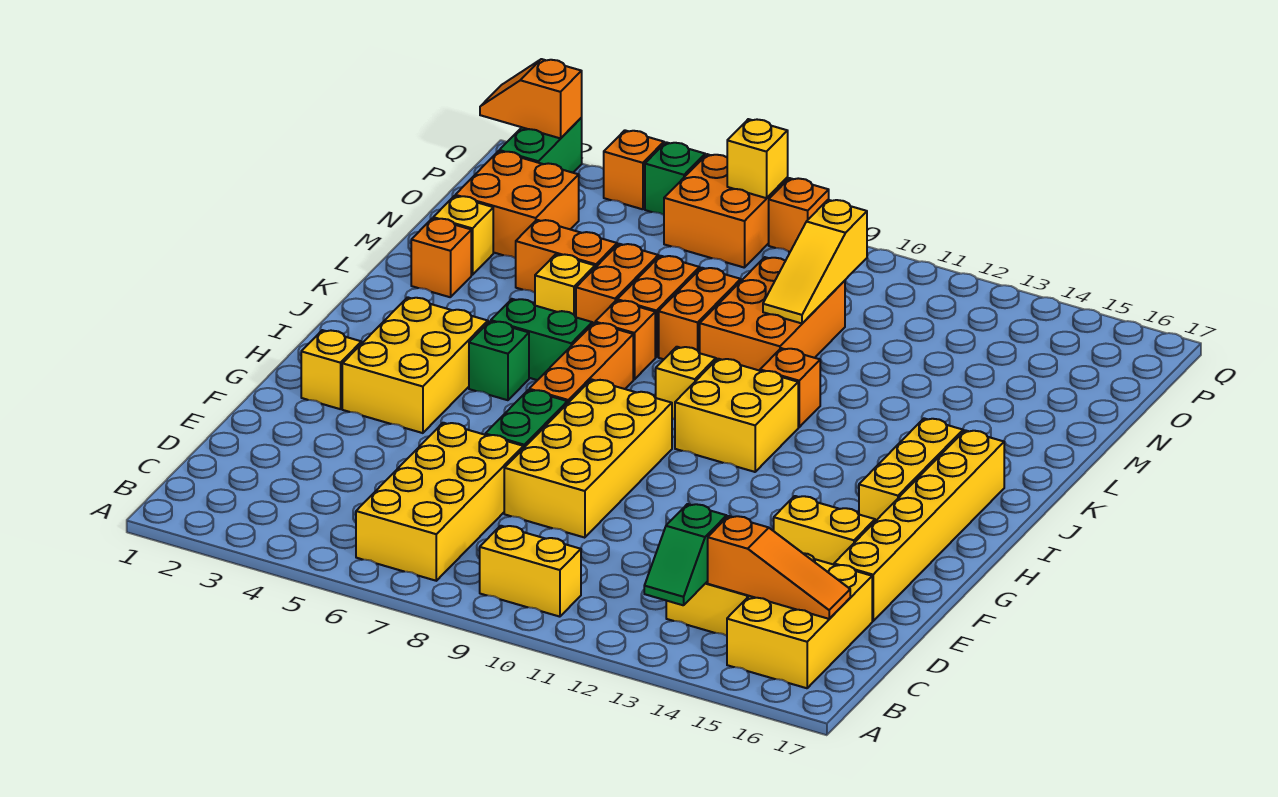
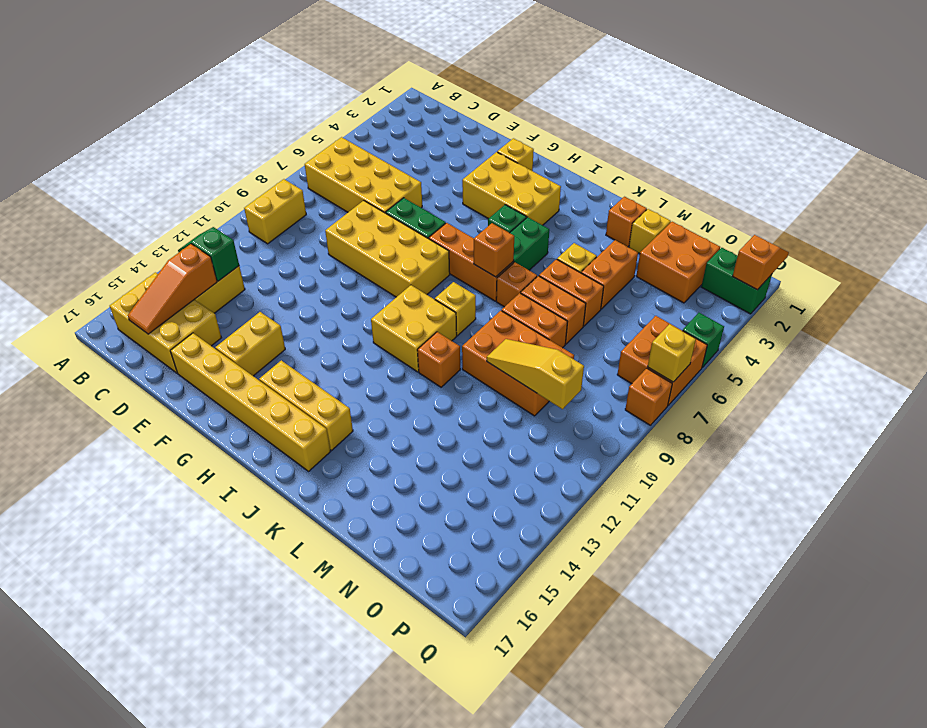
orange brick Q4 level 1 -> orange brick J7 level 2

